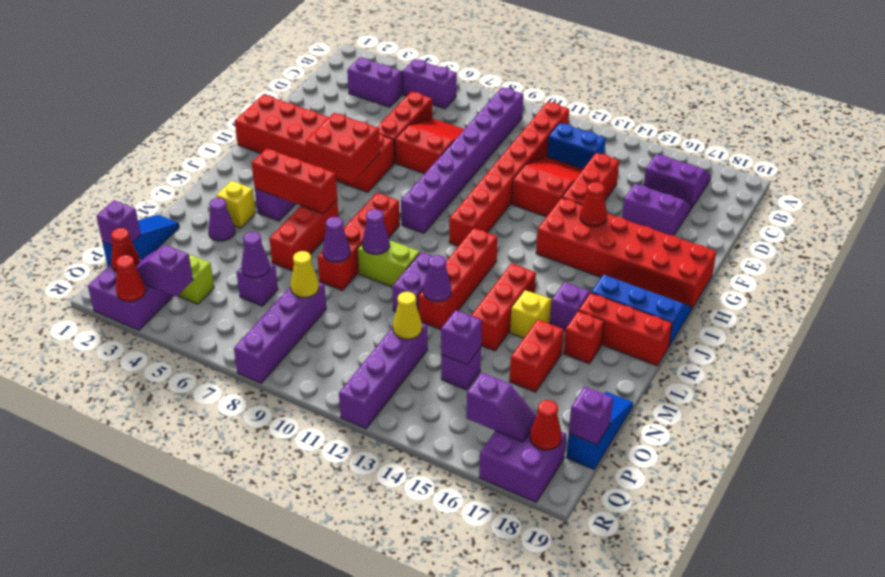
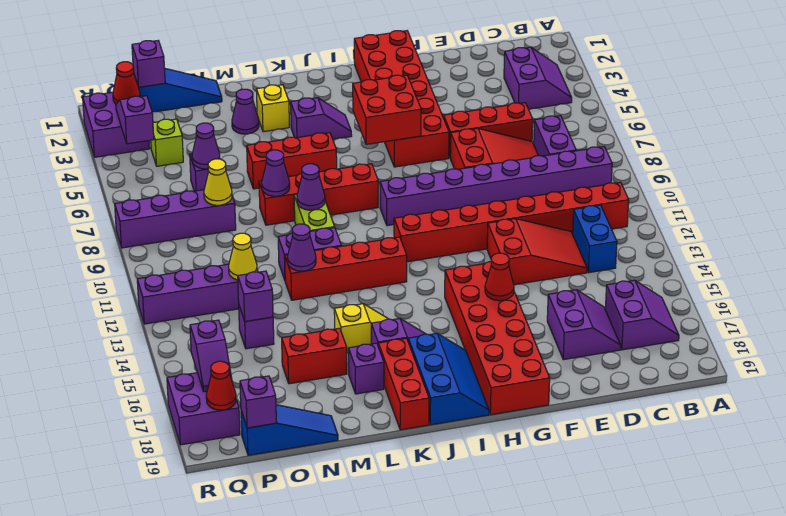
purple brick B5:B6 level 1 -> purple brick C7:C8 level 1
red brick D14:F14 level 1 -> none
red brick K4:K6 level 2 -> none
red brick K14:M14 level 1 -> none
red brick L17 level 1 -> purple brick L17 level 1
red cone R3 level 2 -> none

